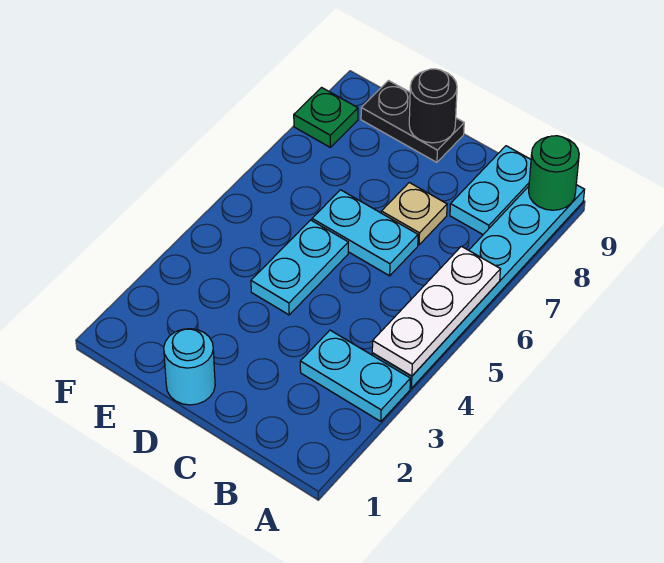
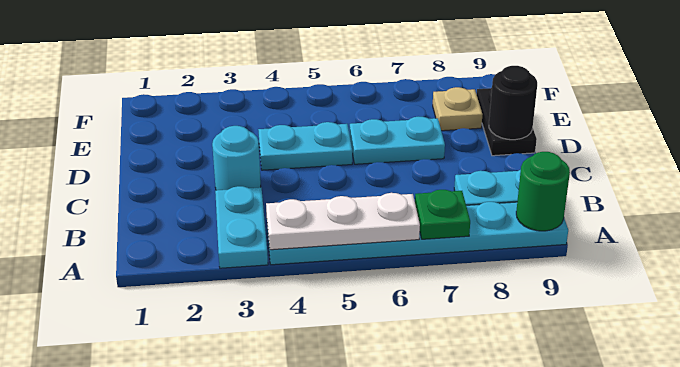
cyan plate C6:D6 level 1 -> cyan plate D6:D7 level 1
tan plate C7 level 1 -> tan plate E8 level 1
cyan round brick D1 level 1 -> cyan round brick C3 level 1
green plate F8 level 1 -> green plate A7 level 2

